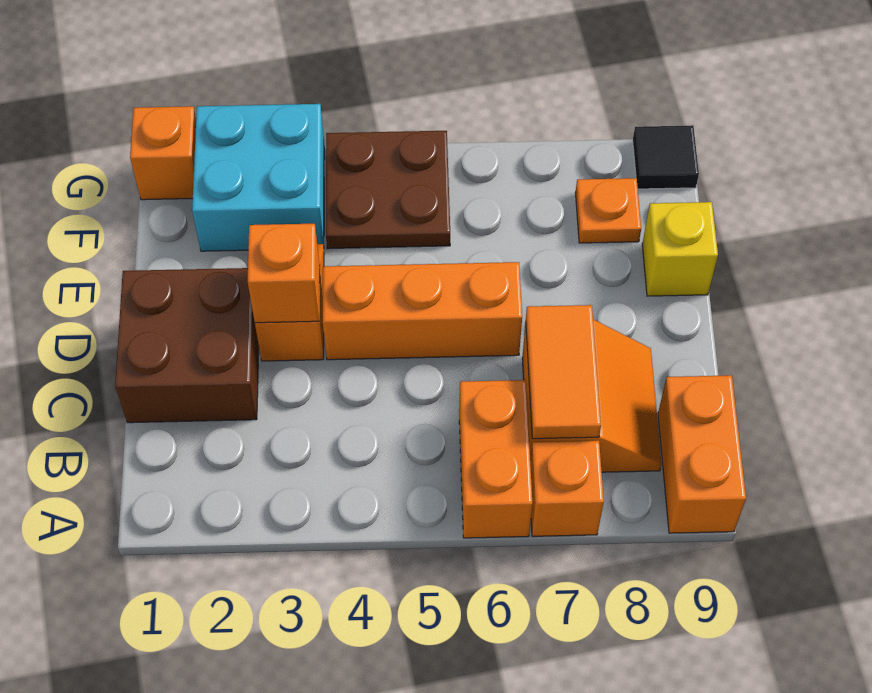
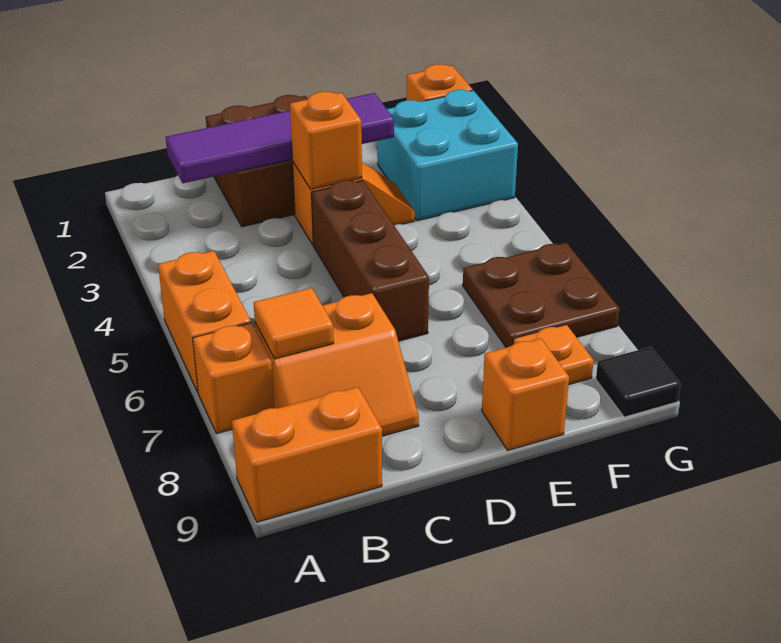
orange brick A6:B6 level 1 -> orange brick A5:A6 level 1
none -> purple tile B2:E2 level 2
orange tile B7:C7 level 2 -> orange tile B7 level 2
orange brick D4:D6 level 1 -> brown brick D4:D6 level 1
yellow brick E9 level 1 -> orange brick E9 level 1
brown plate F4:G5 level 1 -> brown plate F6:G7 level 1

